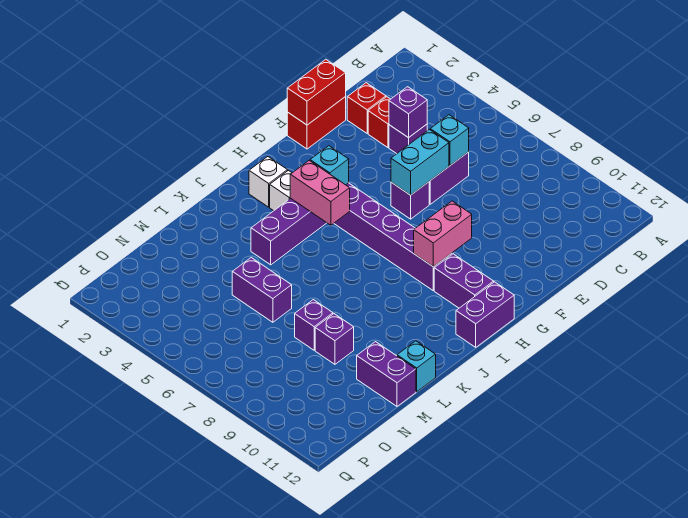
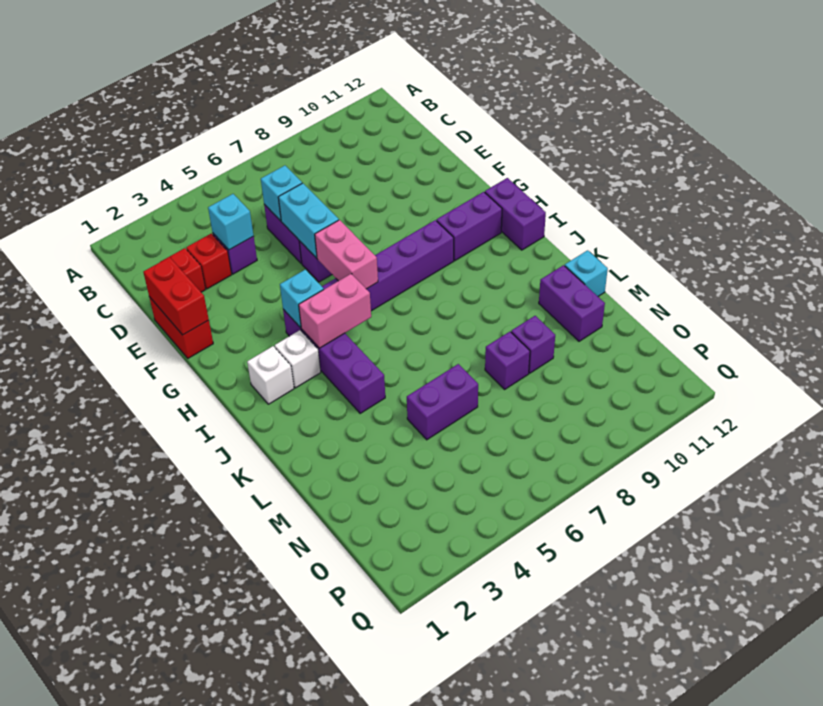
purple brick D4 level 2 -> cyan brick D4 level 2
pink brick G9:H9 level 2 -> pink brick G6:H6 level 2
purple brick M11:M12 level 1 -> purple brick L11:M11 level 1

